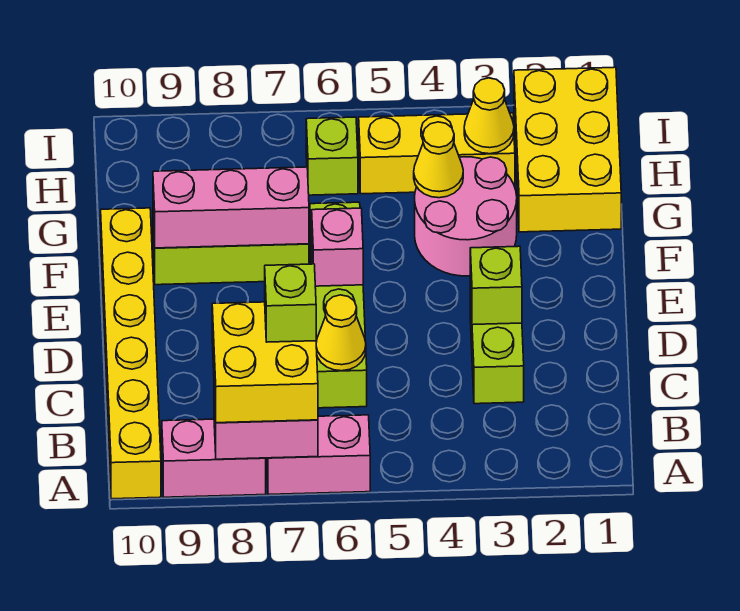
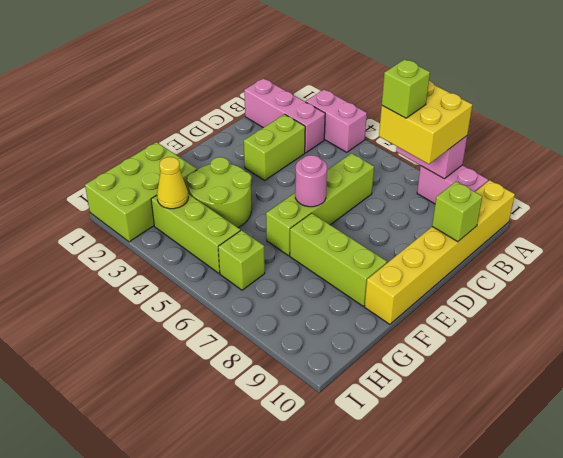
pink brick A6:A7 level 1 -> pink brick A3:A4 level 1
yellow cone C6 level 2 -> none
lime brick D3 level 2 -> lime brick C10 level 2
pink brick E6 level 2 -> pink round brick E6 level 2
pink round brick F3:G4 level 1 -> lime round brick F3:G4 level 1
pink brick F7:F9 level 2 -> pink brick B1:B3 level 1
yellow brick G1:I2 level 1 -> lime brick G1:I2 level 1
yellow cone G4 level 2 -> none
yellow brick H3:H5 level 1 -> lime brick H3:H5 level 1

